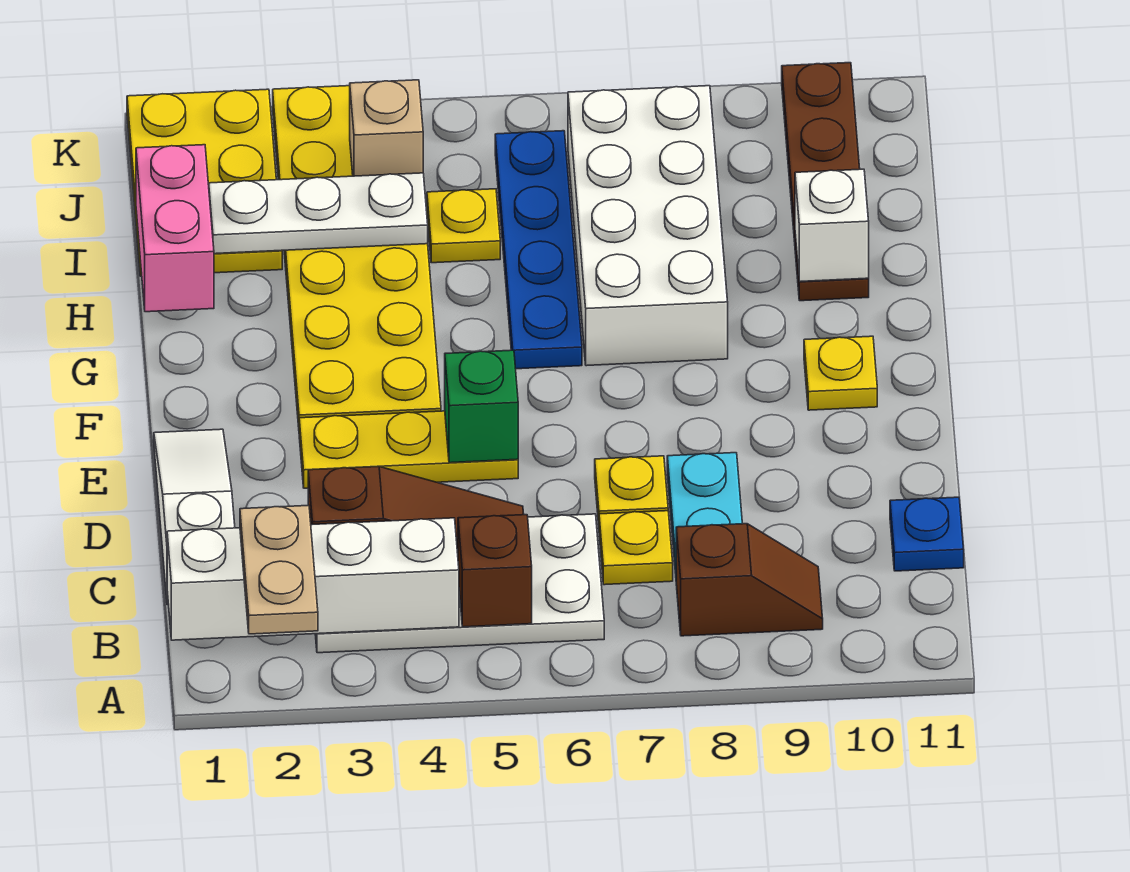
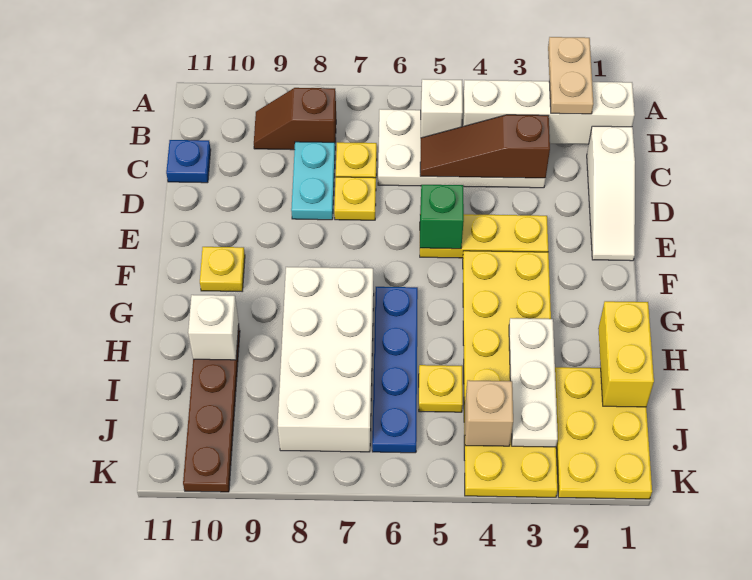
brown brick B5 level 2 -> white brick B5 level 2
pink brick H1:I1 level 2 -> yellow brick H1:I1 level 2
white plate I2:I4 level 2 -> white plate H3:J3 level 2

